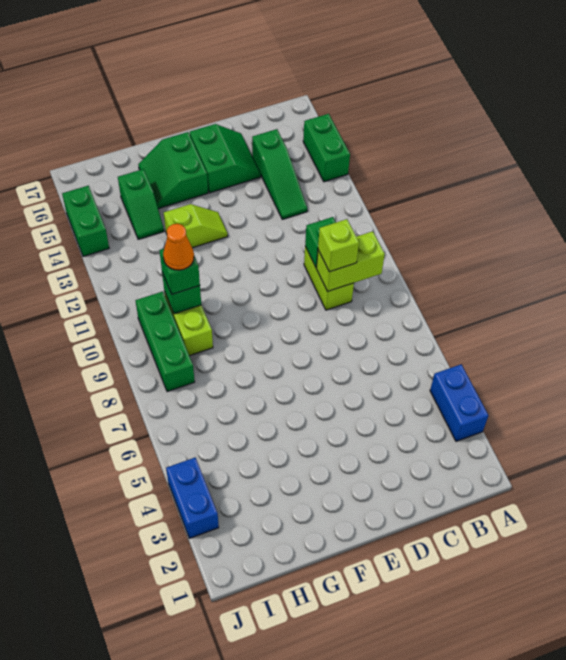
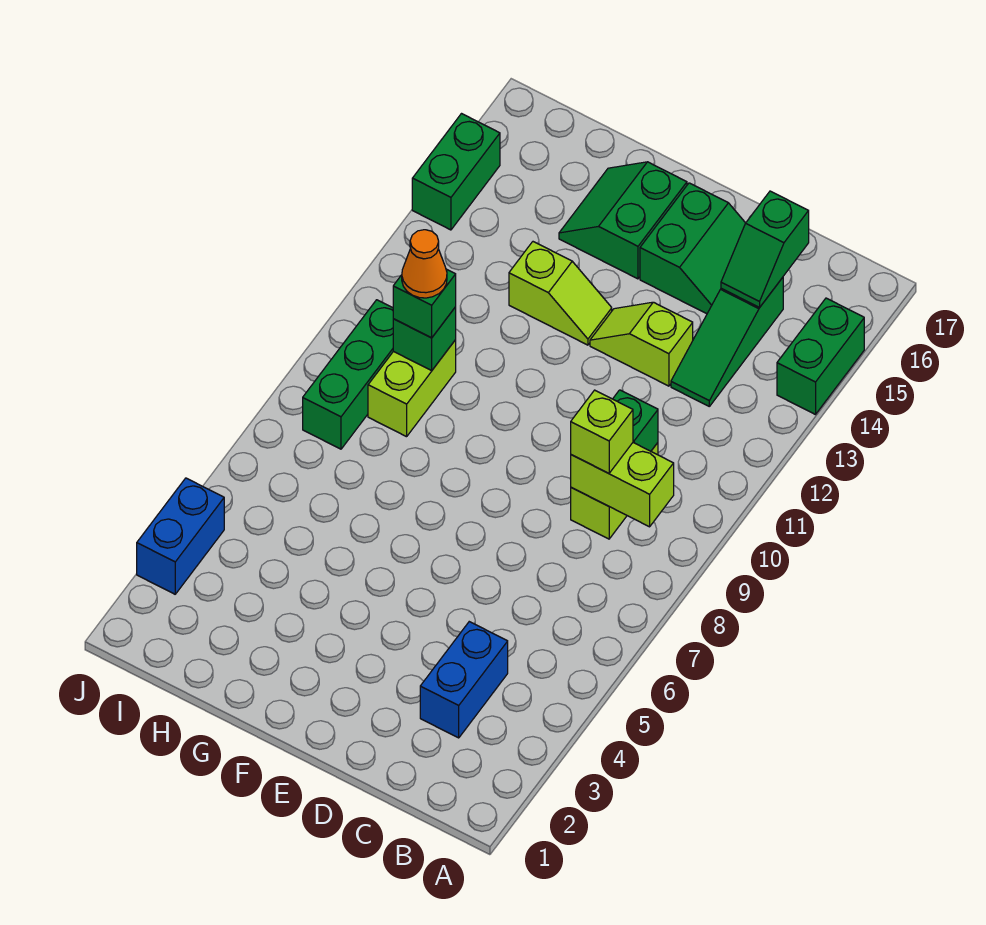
blue brick A3:A4 level 1 -> blue brick C3:C4 level 1
none -> lime slope D13:E13 level 1 top D
green slope H14:H15 level 1 top 15 -> green slope C15:C16 level 2 top 16

